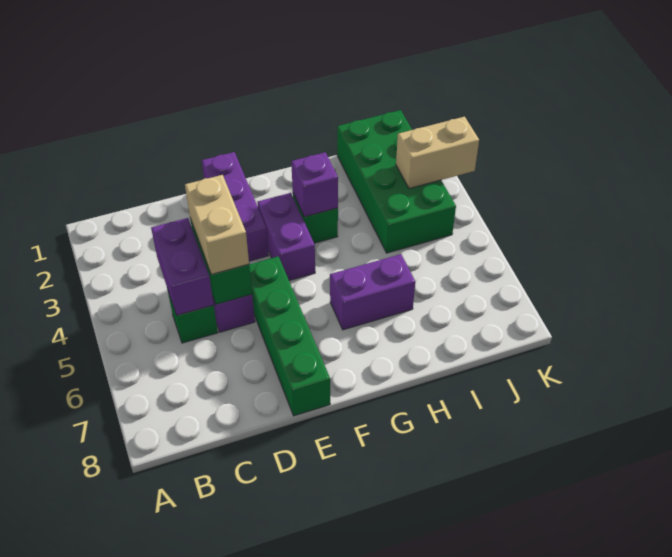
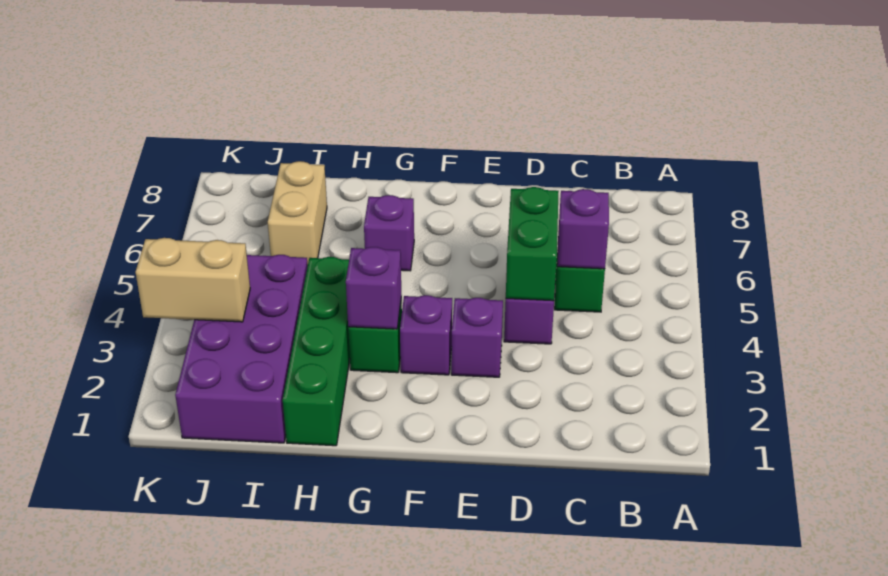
purple brick C4:C5 level 2 -> purple brick C5 level 2
tan brick D4:D5 level 3 -> tan brick I6:I7 level 1
purple brick E1:E3 level 1 -> purple brick E3 level 1
green brick E5:E8 level 1 -> green brick H1:H4 level 1
purple brick F3:F4 level 1 -> purple brick F3 level 1
purple brick G6:H6 level 1 -> purple brick G6 level 1
green brick I1:J4 level 1 -> purple brick I1:J4 level 1

